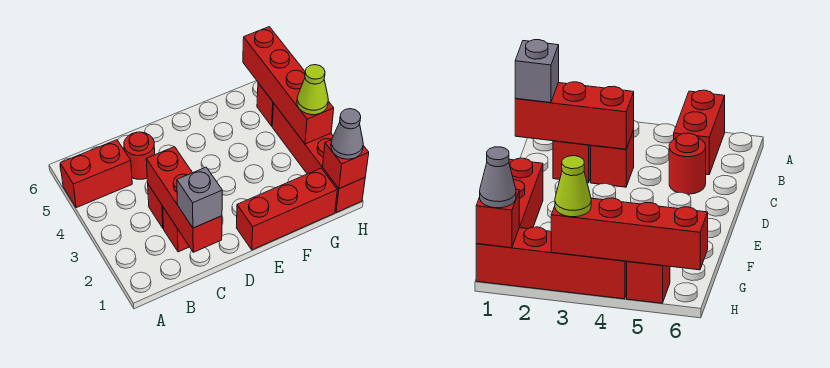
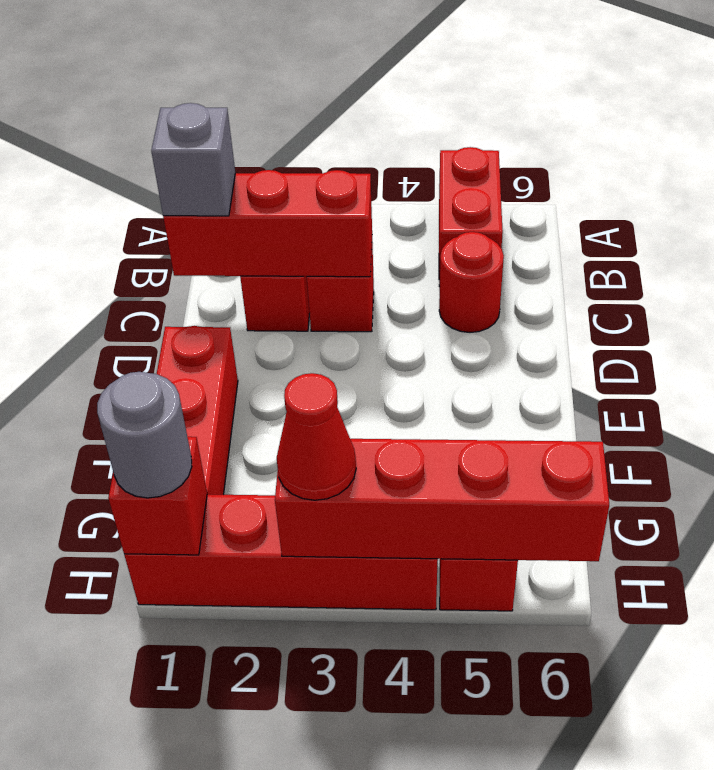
grey cone H1 level 3 -> grey round brick H1 level 3
lime cone H3 level 3 -> red cone H3 level 3

